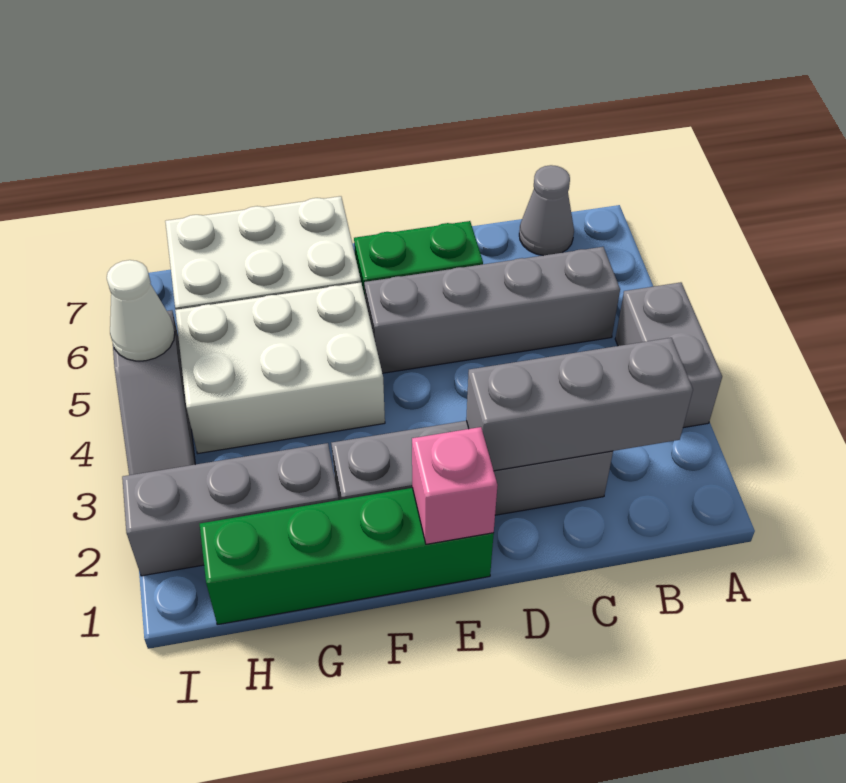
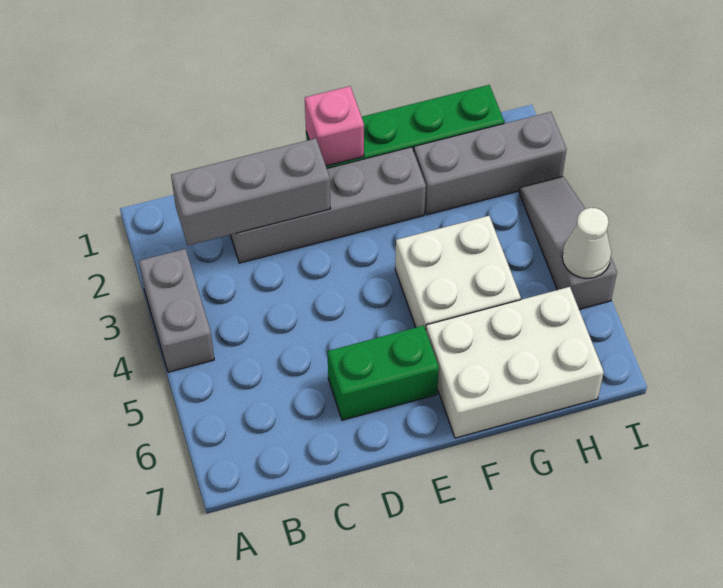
grey brick B5:E5 level 1 -> none
grey cone B7 level 1 -> none
white brick F4:H5 level 1 -> white brick F4:G5 level 1

